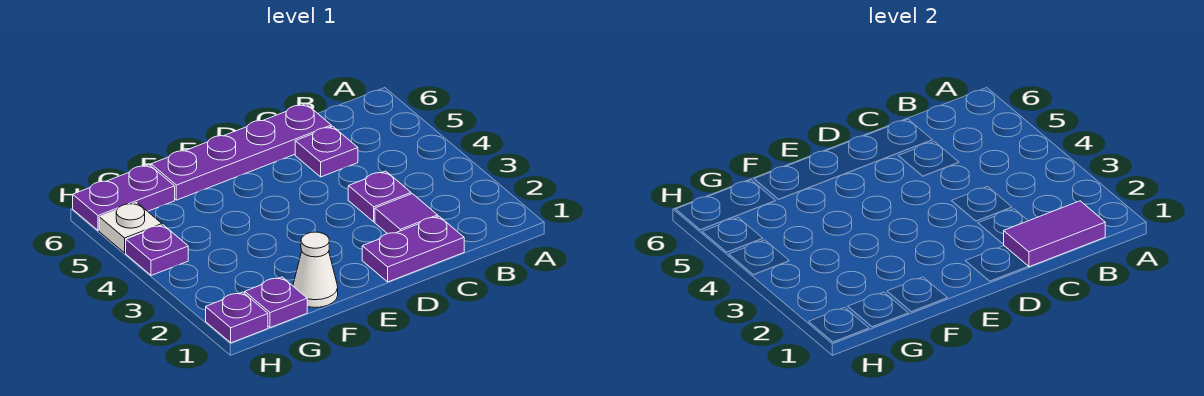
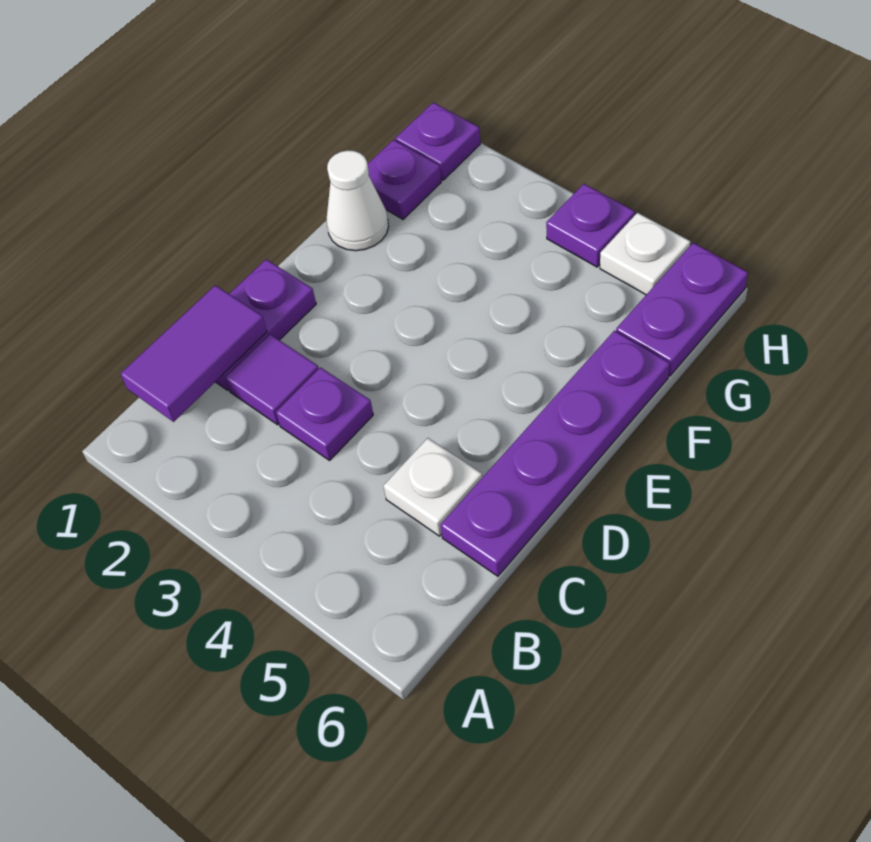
purple plate C5 level 1 -> white plate C5 level 1

